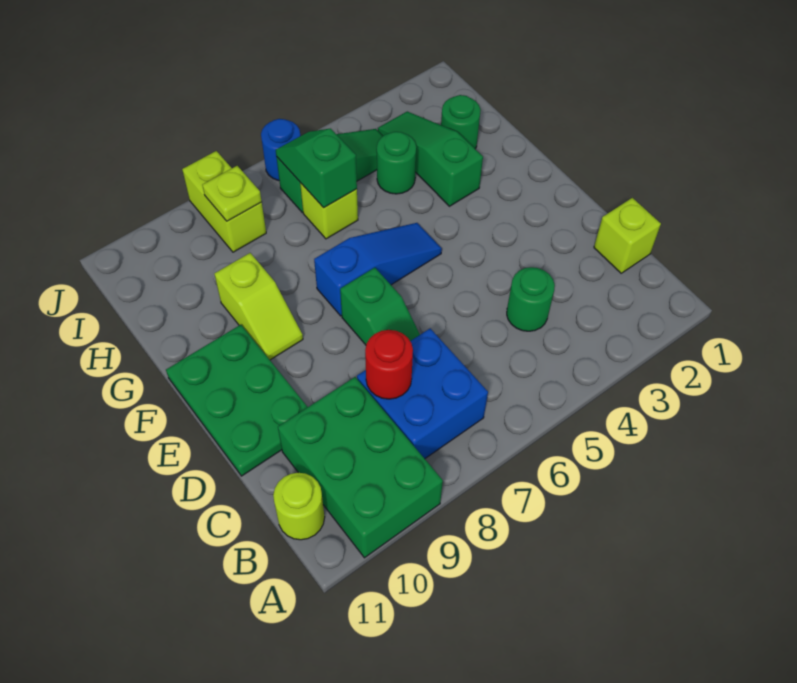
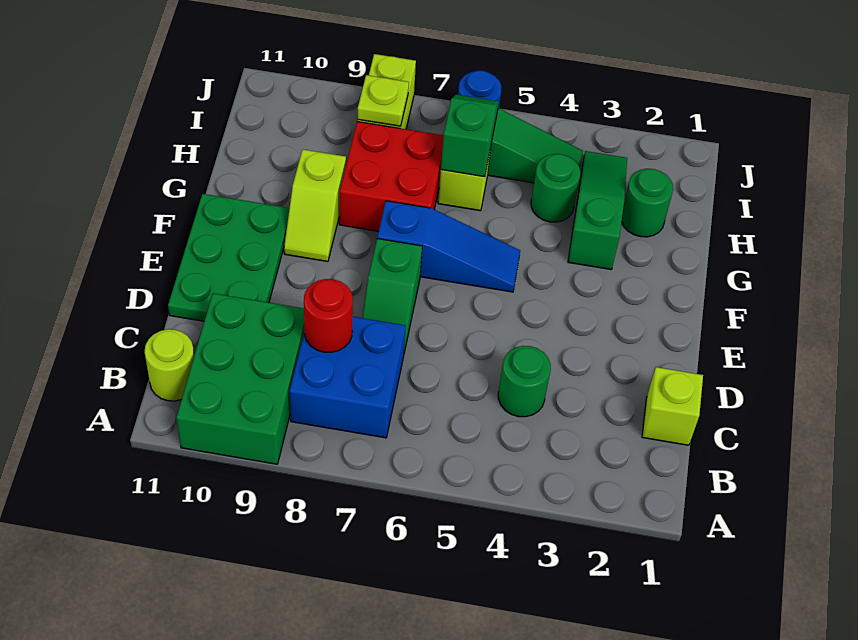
none -> red brick G7:H8 level 1

